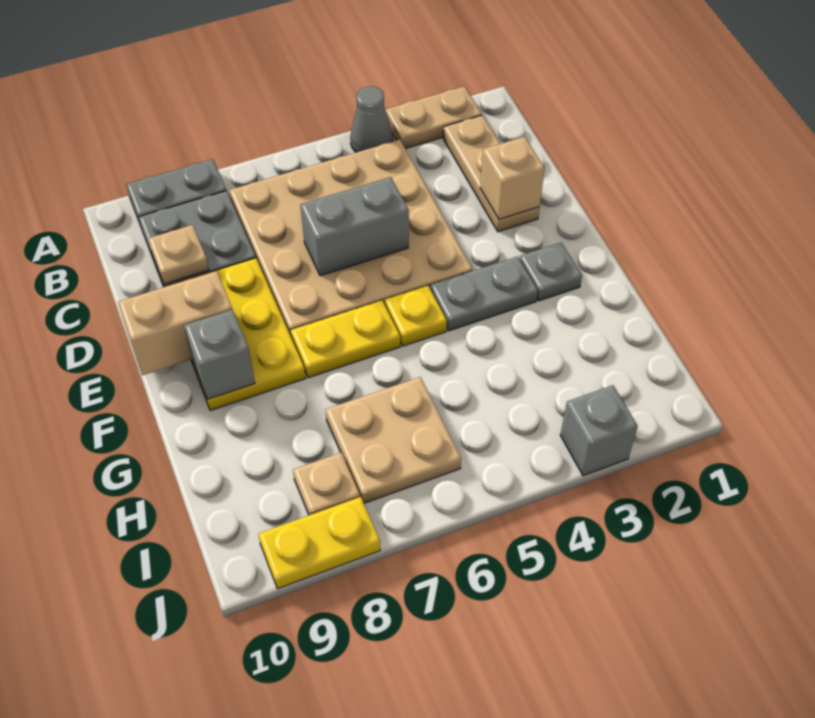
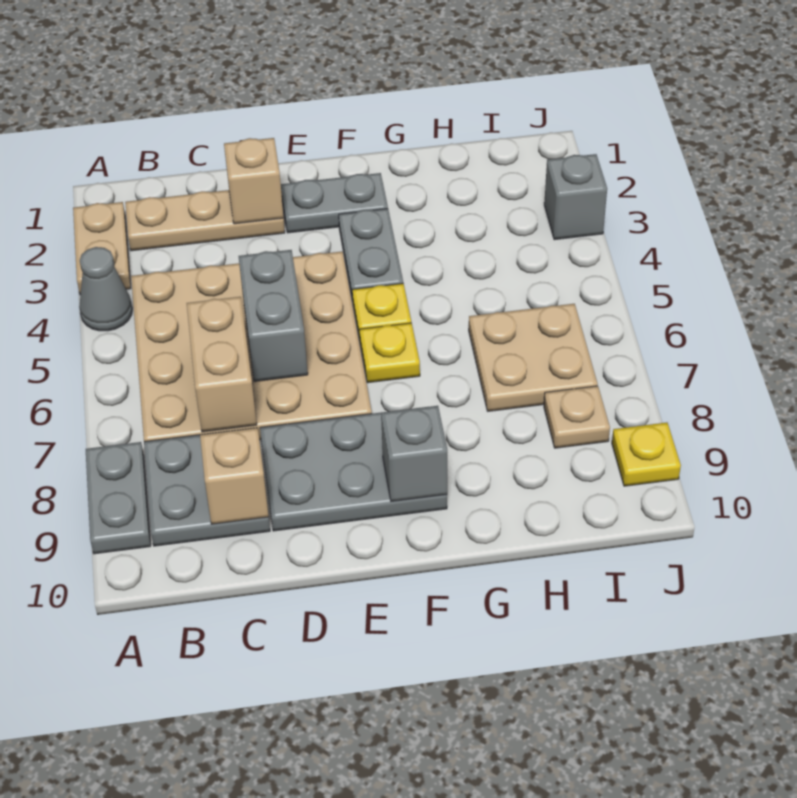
tan plate C9 level 2 -> tan brick C9 level 2
yellow plate D8:F9 level 1 -> grey plate D8:F9 level 1
tan brick E9:E10 level 2 -> tan brick C6:C7 level 2
grey plate F2 level 1 -> grey plate E2:F2 level 1
yellow plate F6:F7 level 1 -> yellow plate F6 level 1
yellow plate J8:J9 level 1 -> yellow plate J9 level 1

